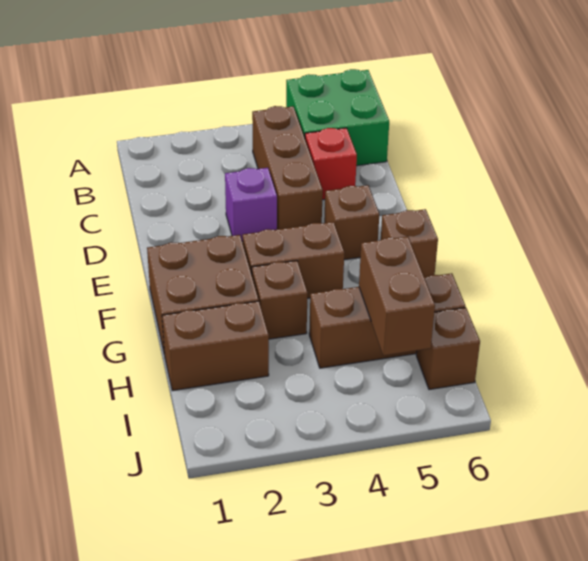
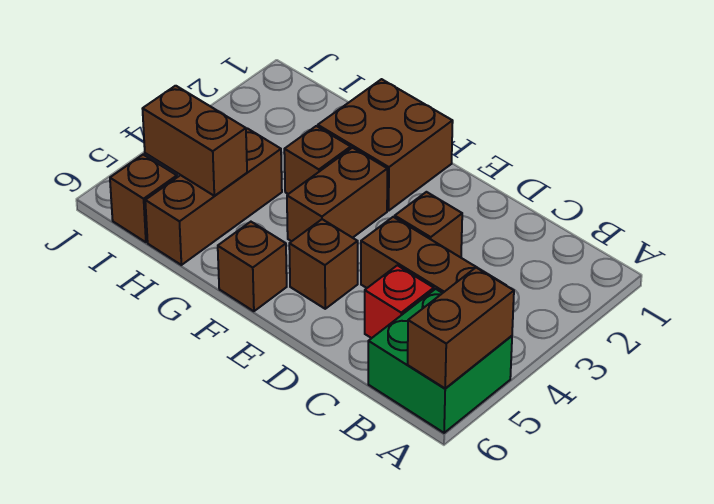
purple brick D3 level 1 -> brown brick D3 level 1
brown brick H1:H2 level 1 -> brown brick A5:A6 level 2

